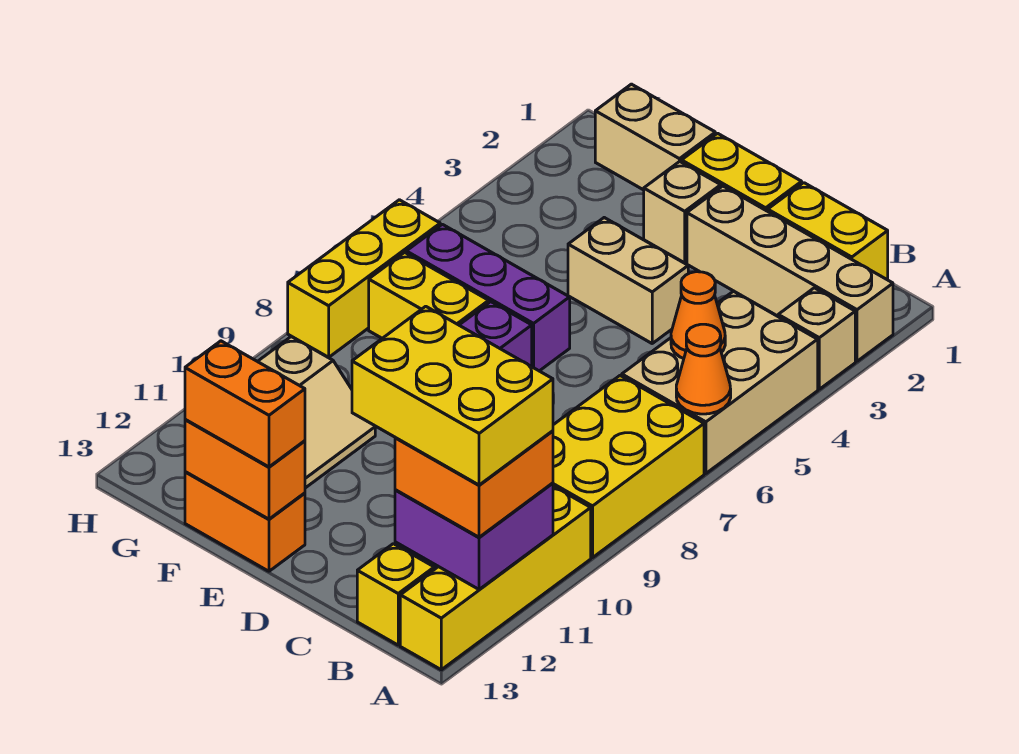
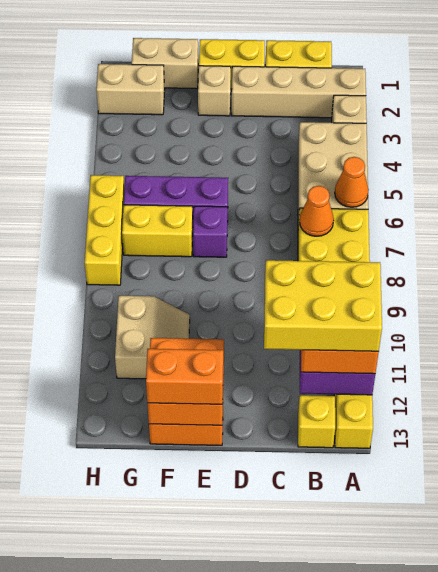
orange cone B5 level 2 -> orange cone B7 level 2
tan brick D4:E4 level 1 -> tan brick G2:H2 level 1
orange brick E13:F13 level 2 -> orange brick E12:F13 level 2

